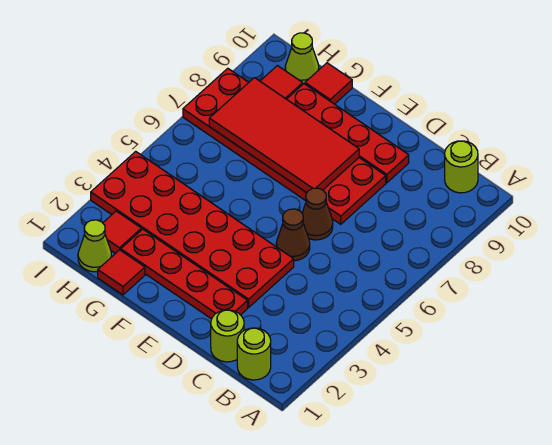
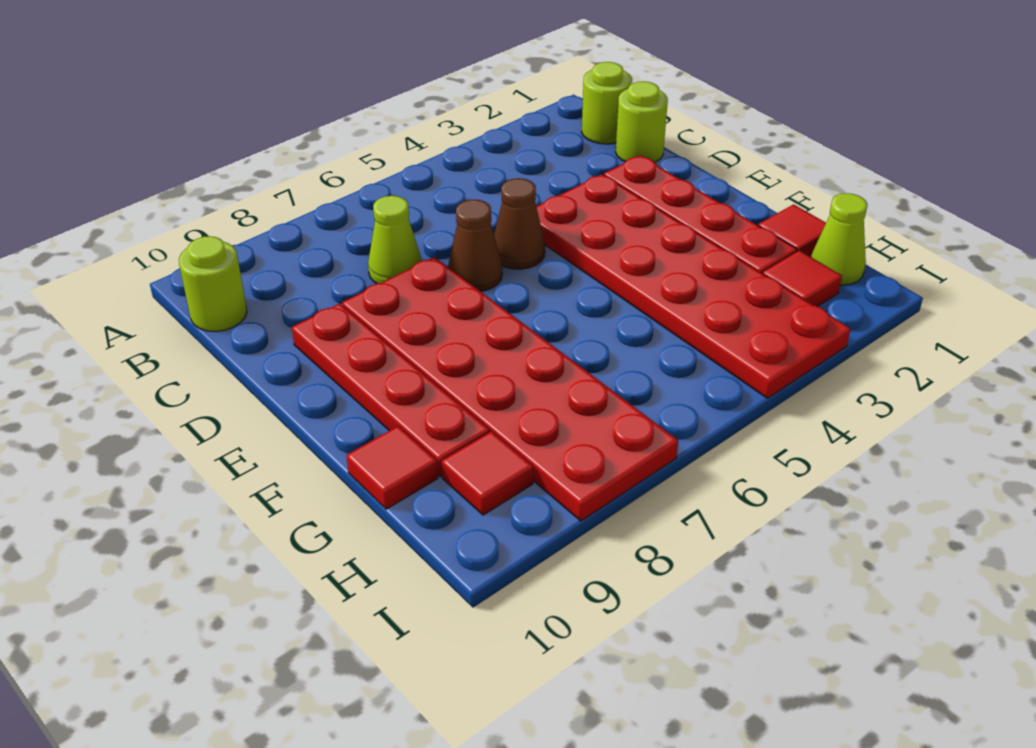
red tile E7:H8 level 2 -> none
lime cone H10 level 1 -> lime cone C7 level 1

